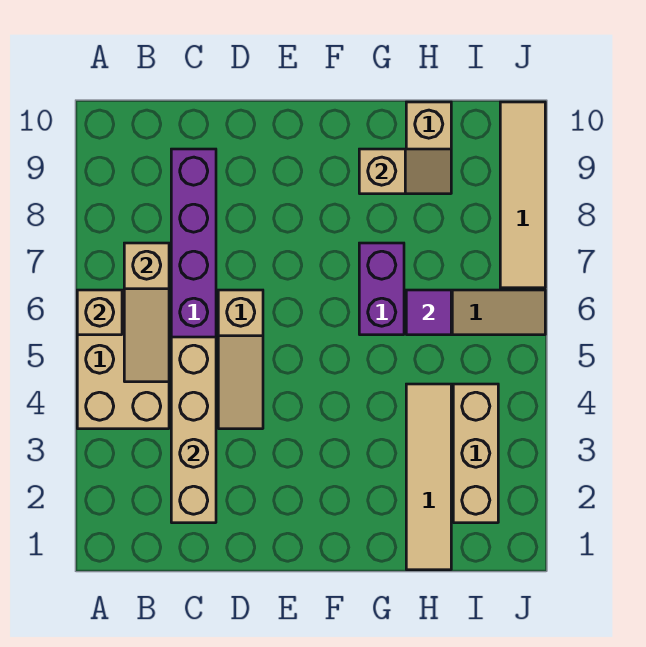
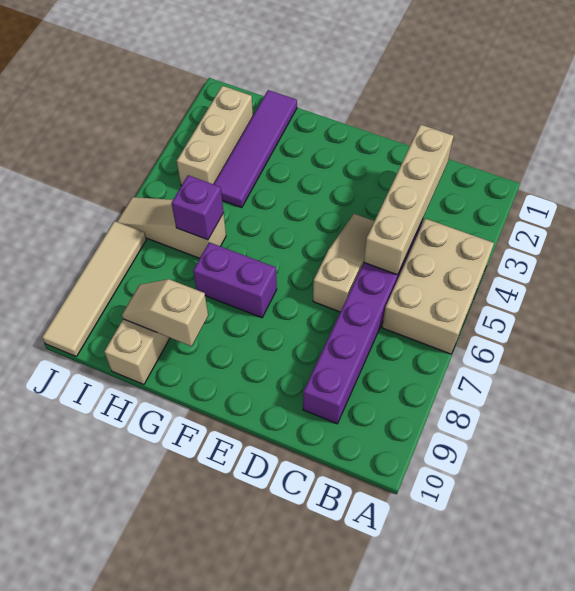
tan brick A6 level 2 -> none
tan slope B5:B7 level 2 top 7 -> none
purple brick G6:G7 level 1 -> purple brick F7:G7 level 1
tan tile H1:H4 level 1 -> purple tile H1:H4 level 1
purple tile H6 level 2 -> purple brick H6 level 2

